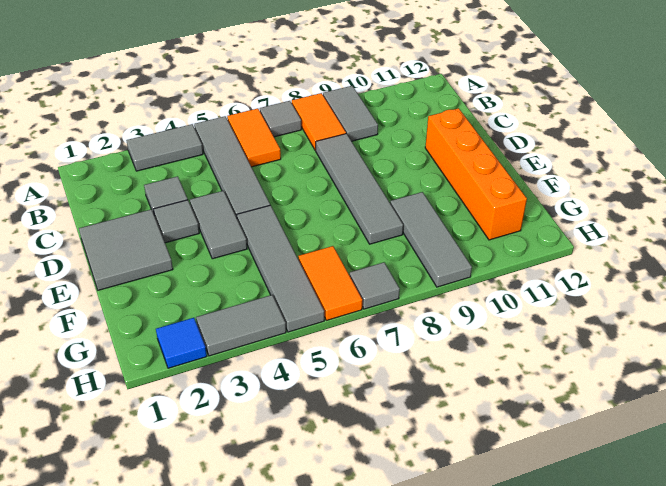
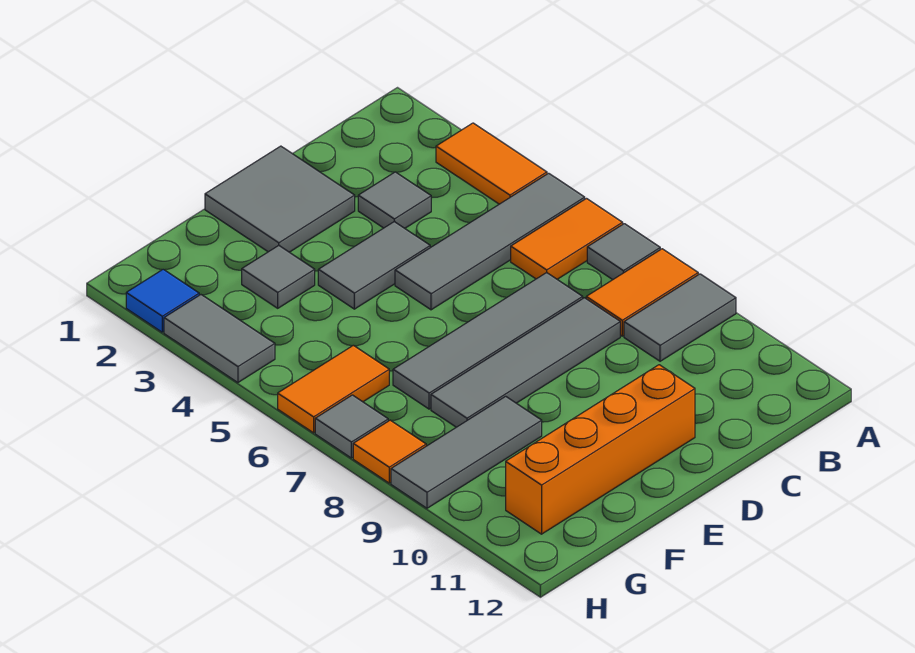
grey tile A3:A4 level 1 -> orange tile A3:A4 level 1
grey tile D3 level 1 -> grey tile F3 level 1
grey tile E5:H5 level 1 -> grey tile C7:F7 level 1
none -> orange tile H8 level 1

